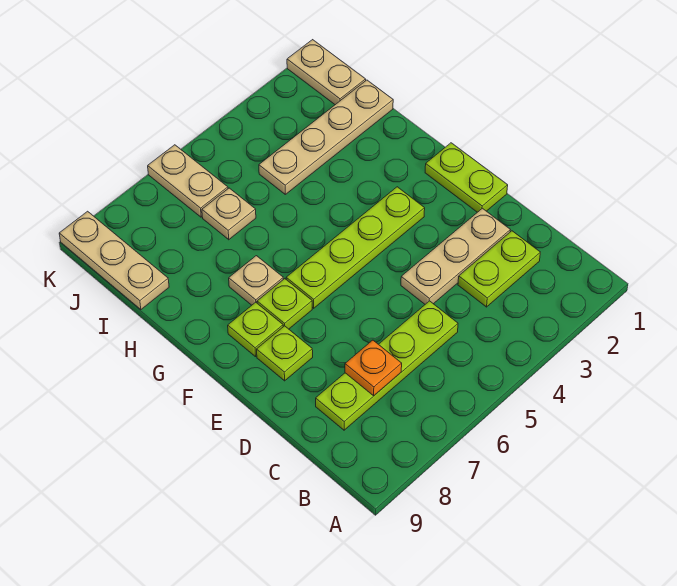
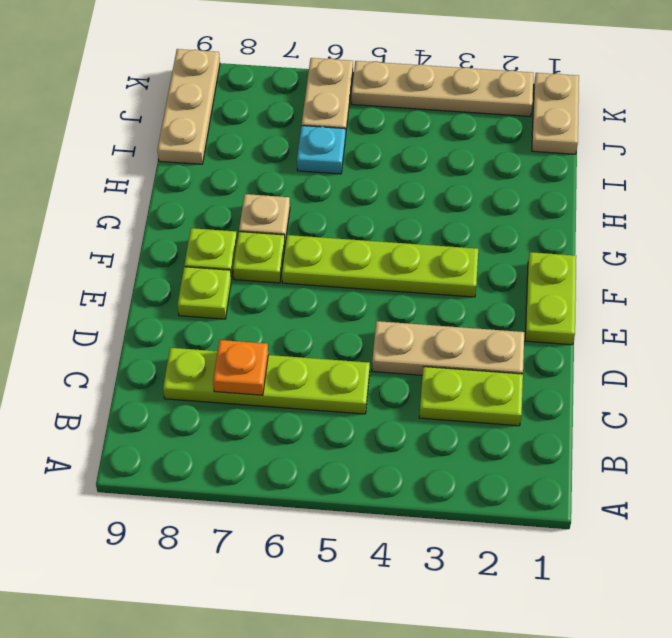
tan plate I1:I4 level 1 -> tan plate K2:K5 level 1
tan plate I6 level 1 -> cyan plate I6 level 1

